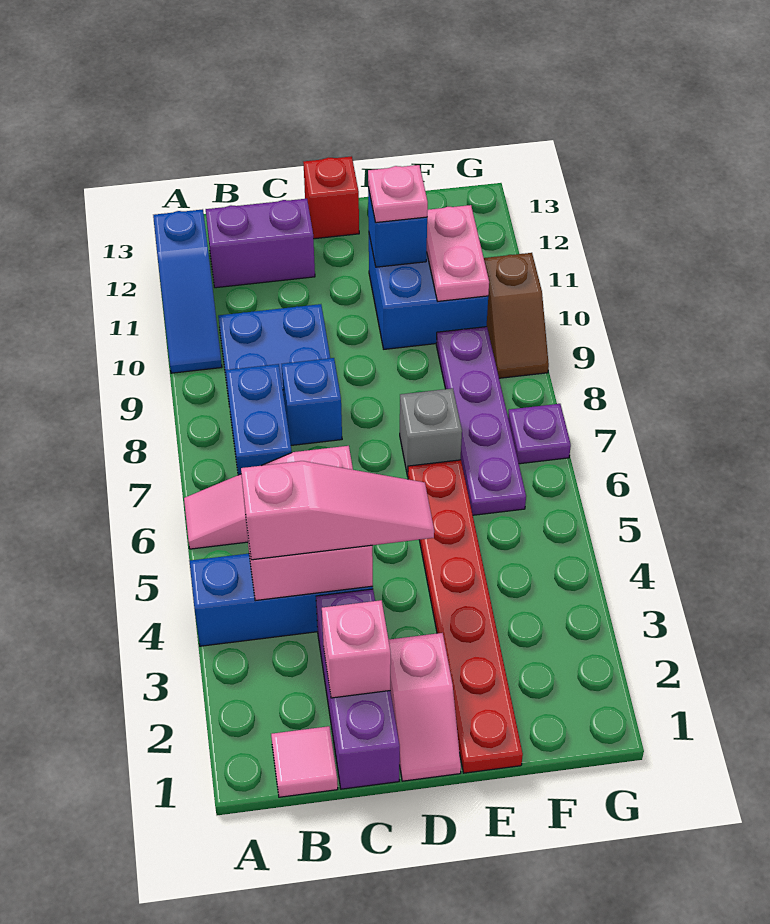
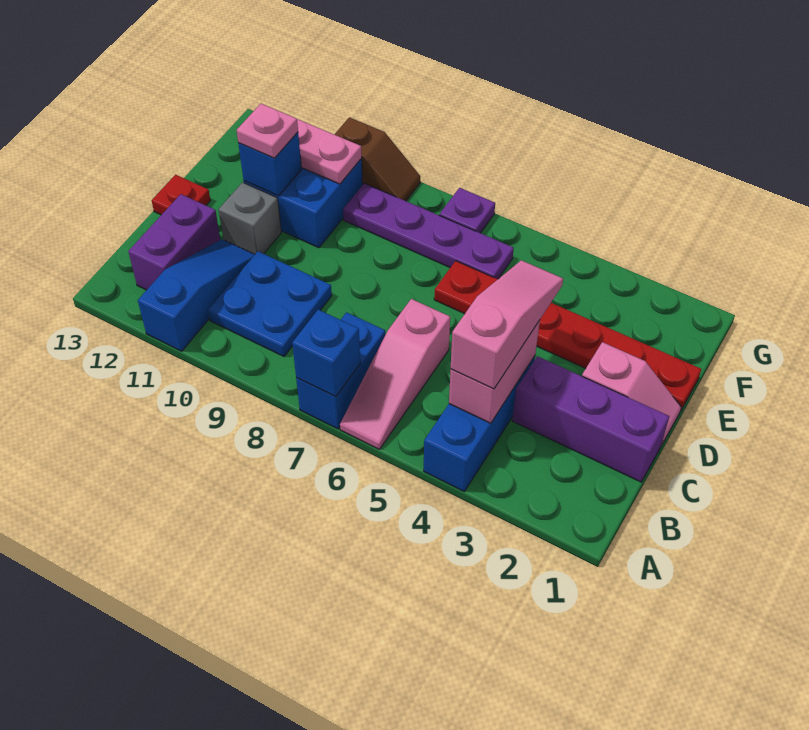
blue slope A10:A12 level 1 top 12 -> blue slope A11:C11 level 1 top A
pink tile B1 level 1 -> none
blue brick B7:B8 level 1 -> blue brick A7:B7 level 1
pink brick C2 level 2 -> none
blue brick C8 level 1 -> blue brick A7 level 2
red brick D13 level 1 -> red plate D13 level 1
grey brick E7 level 1 -> grey brick D11 level 1

